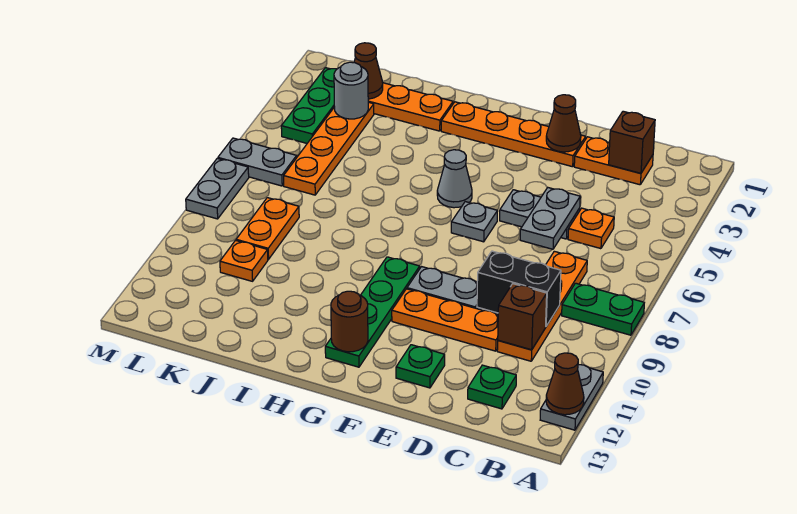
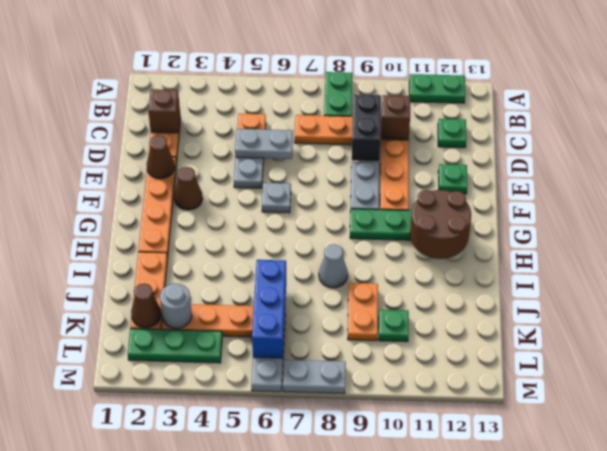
grey plate A11:A12 level 1 -> green plate A11:A12 level 1
brown cone A12 level 2 -> brown cone F3 level 1
grey cone G5 level 1 -> grey cone I8 level 1
brown round brick G12 level 2 -> brown round brick G11:H12 level 2
none -> blue brick J6:L6 level 2
orange plate K8:K9 level 1 -> orange plate J9:K9 level 1
orange plate K10 level 1 -> green plate K10 level 1

